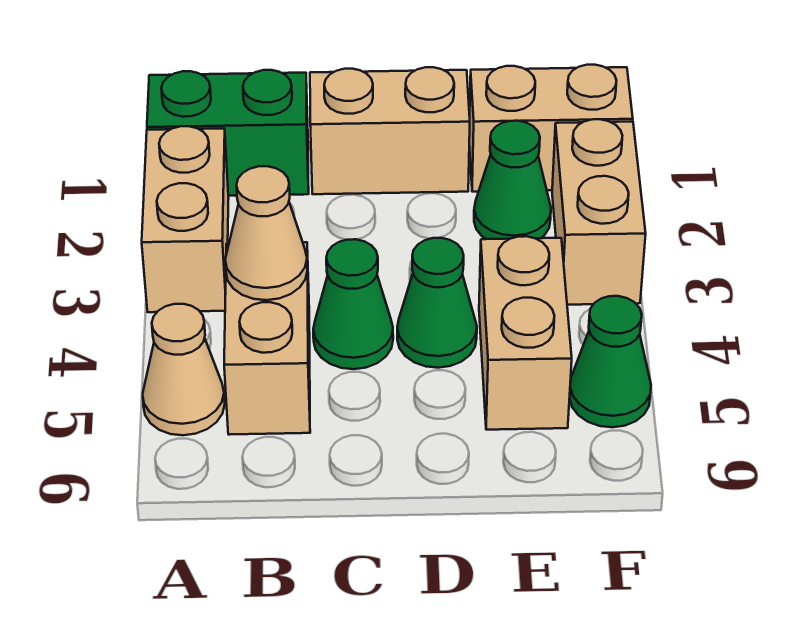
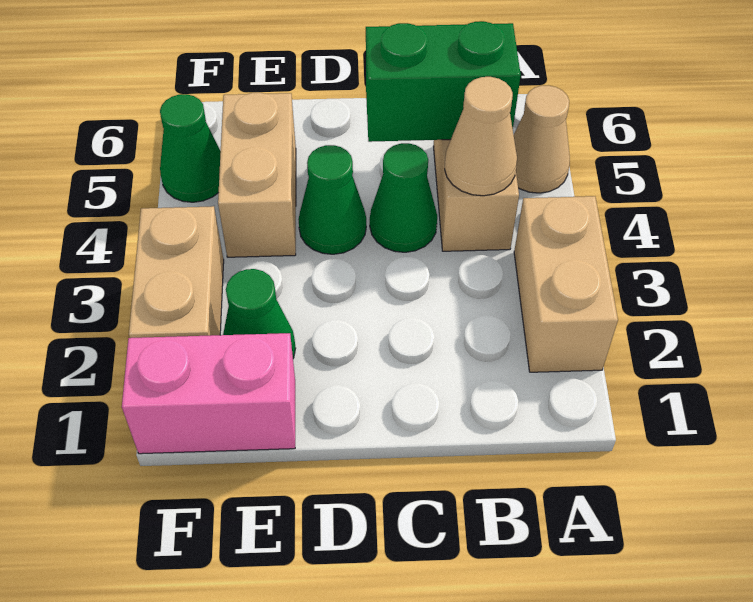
green brick A1:B1 level 1 -> green brick B5:C5 level 2
tan brick C1:D1 level 1 -> none
tan brick E1:F1 level 1 -> pink brick E1:F1 level 1

